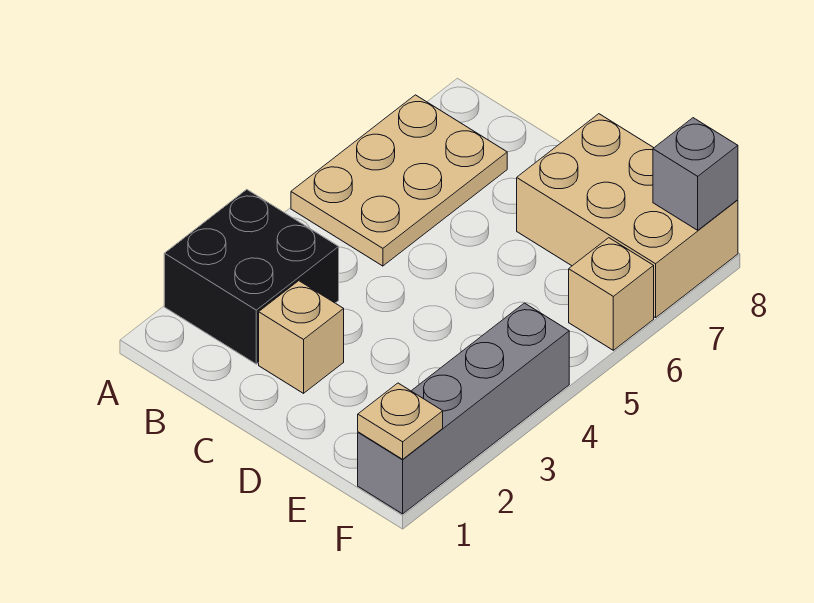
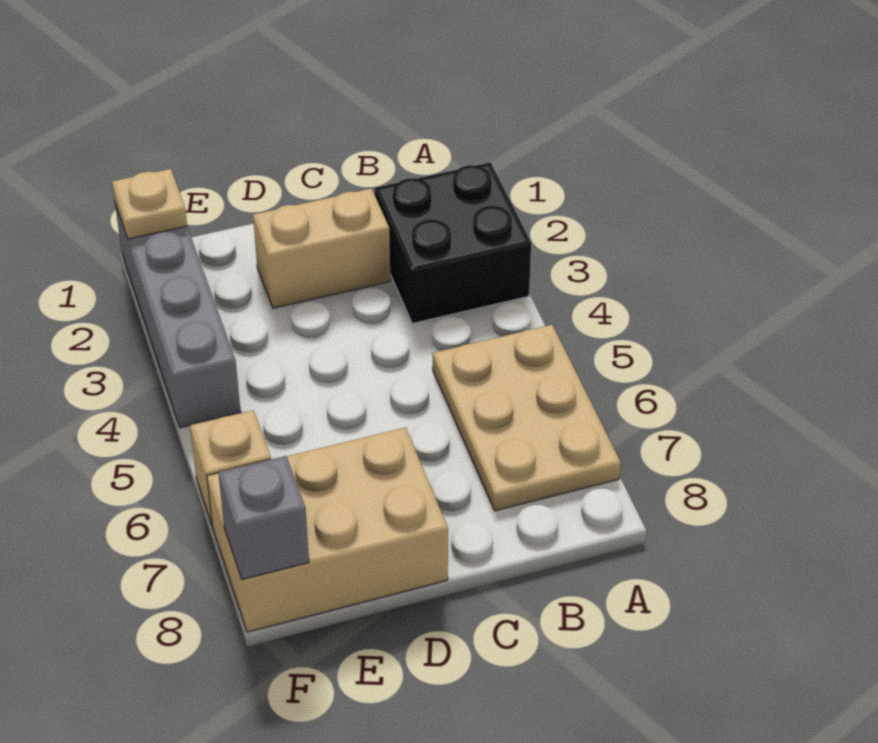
tan brick C2 level 1 -> tan brick C2:D2 level 1

